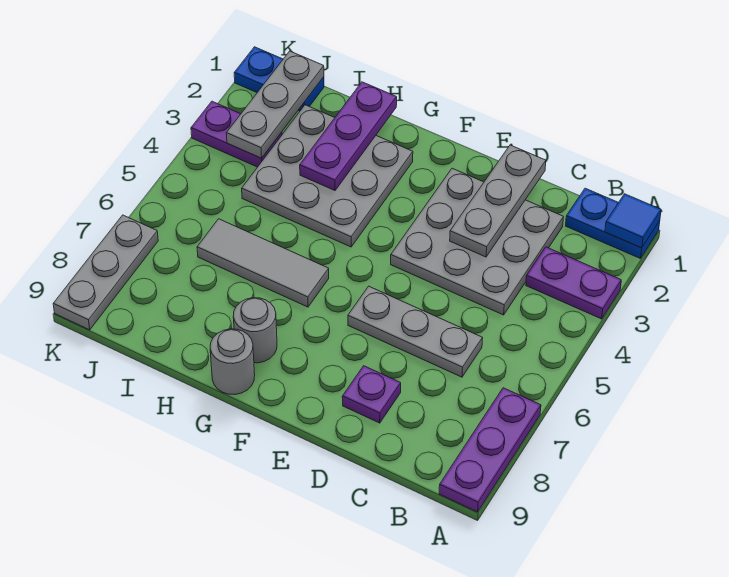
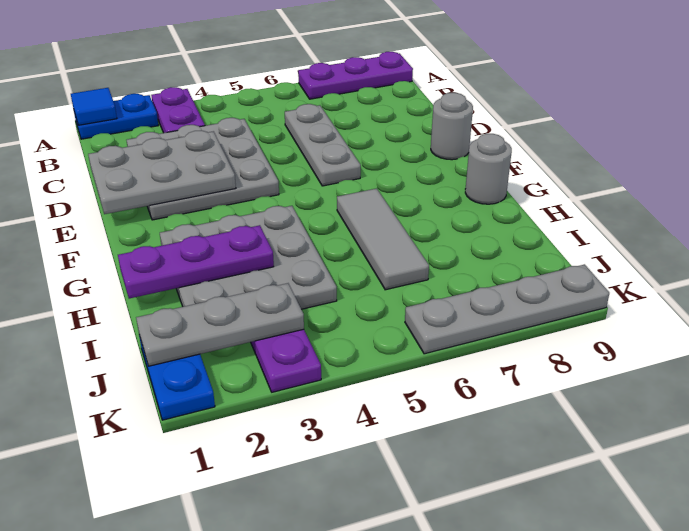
blue plate A1:B1 level 1 -> blue plate A1:A2 level 1
grey plate D1:D3 level 2 -> grey plate D1:E3 level 2
purple plate D8 level 1 -> none
grey round brick G8 level 1 -> grey round brick E9 level 1
grey plate K7:K9 level 1 -> grey plate K6:K9 level 1

